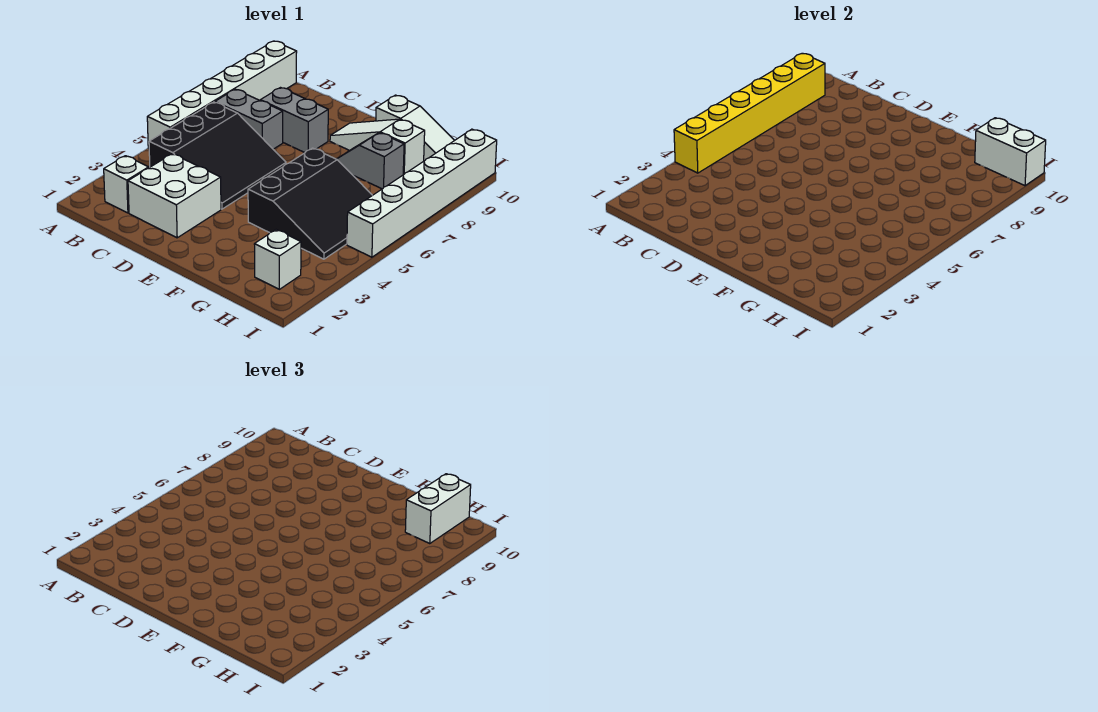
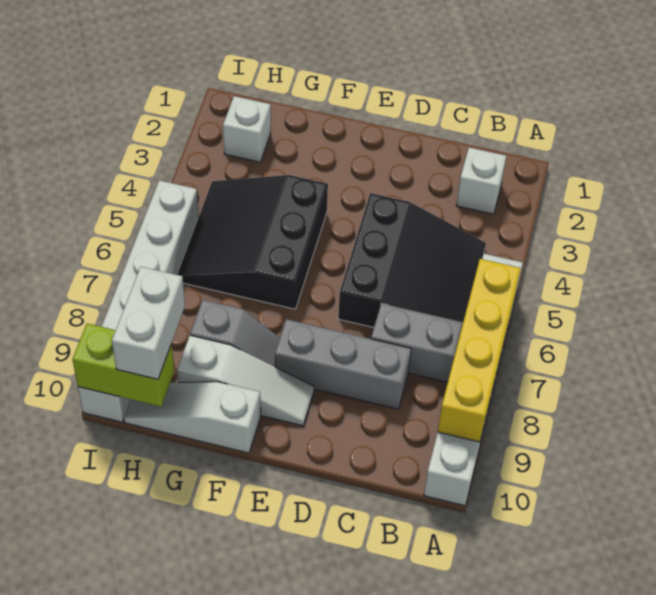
yellow brick A4:A9 level 2 -> yellow brick A6:A9 level 2
black slope B4:D6 level 1 top B -> black slope B4:D6 level 1 top D
white brick C2:D3 level 1 -> none
grey brick C8:D8 level 1 -> grey brick C8:E8 level 1
white brick H10:I10 level 2 -> lime brick H10:I10 level 2

